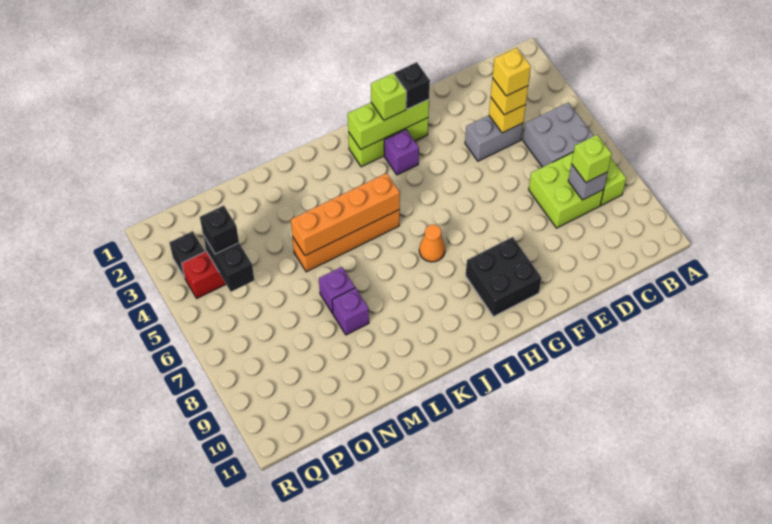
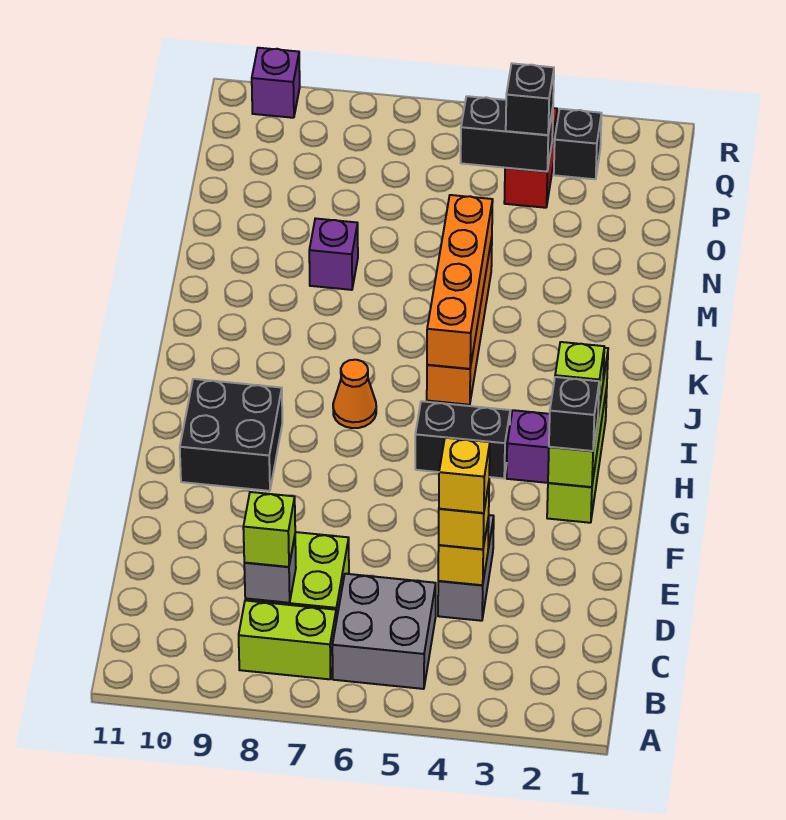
none -> black brick H4:H5 level 1
purple brick M7 level 1 -> purple brick R10 level 1

